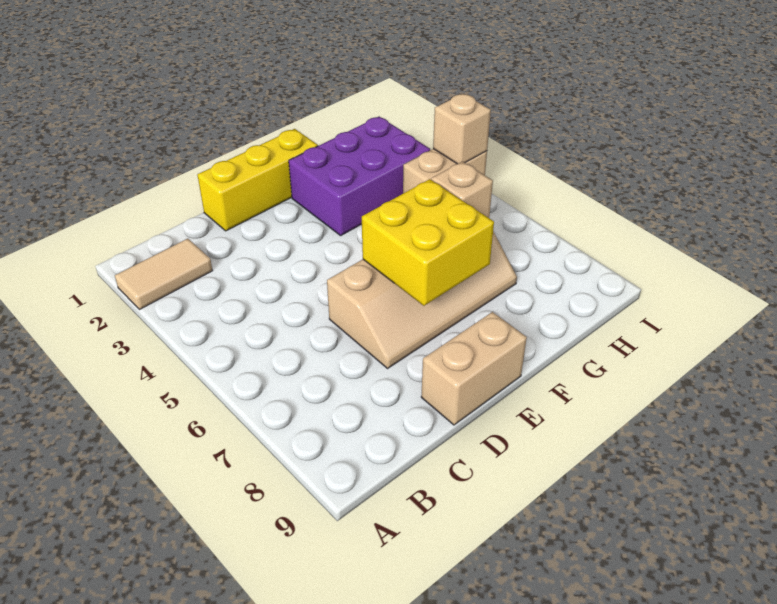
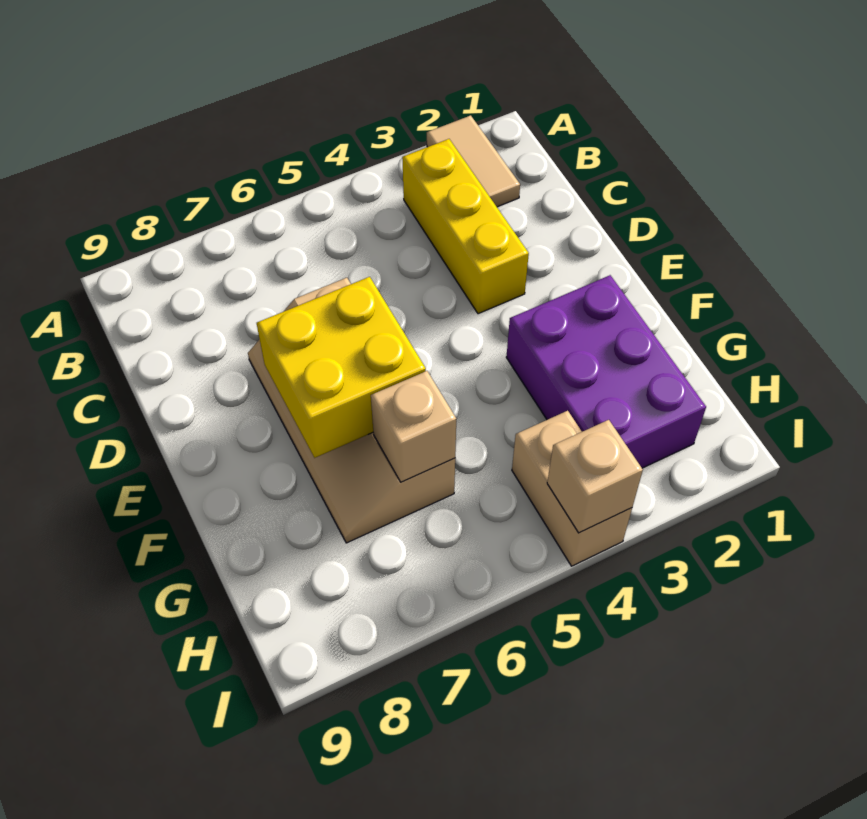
yellow brick D1:F1 level 1 -> yellow brick B3:D3 level 1
tan brick D9:E9 level 1 -> none

